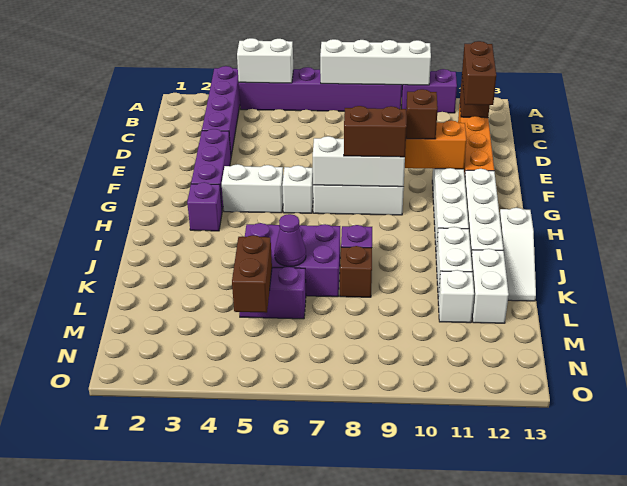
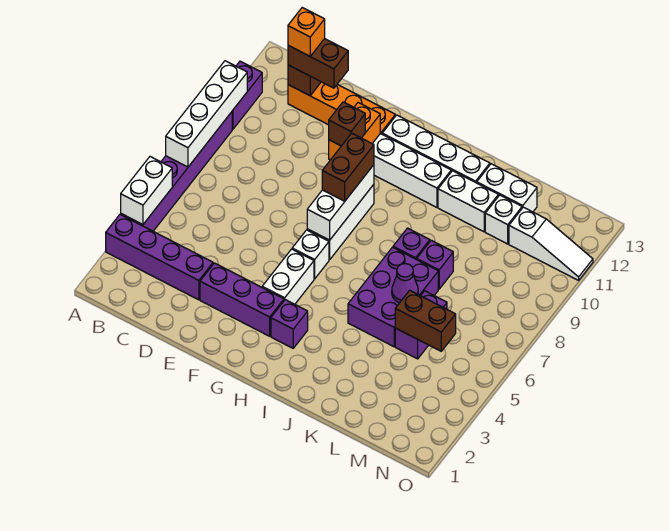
none -> orange brick C12 level 4
white slope I13:K13 level 1 top I -> white slope M11:O11 level 1 top M
brown brick K8 level 1 -> purple brick K8 level 1

